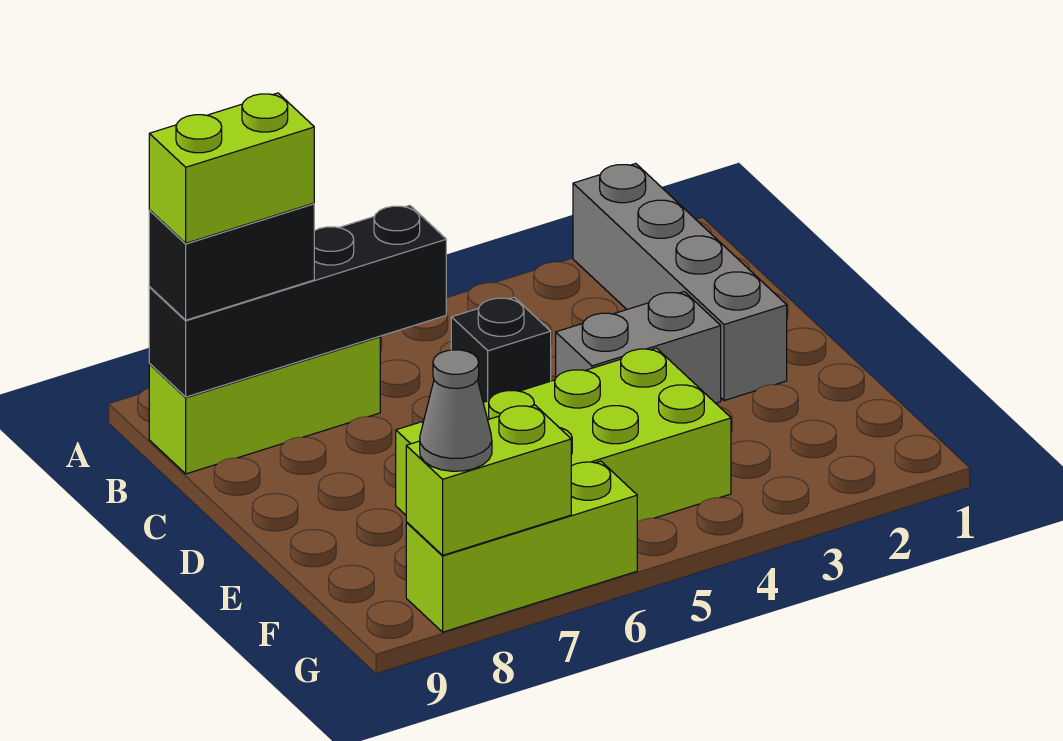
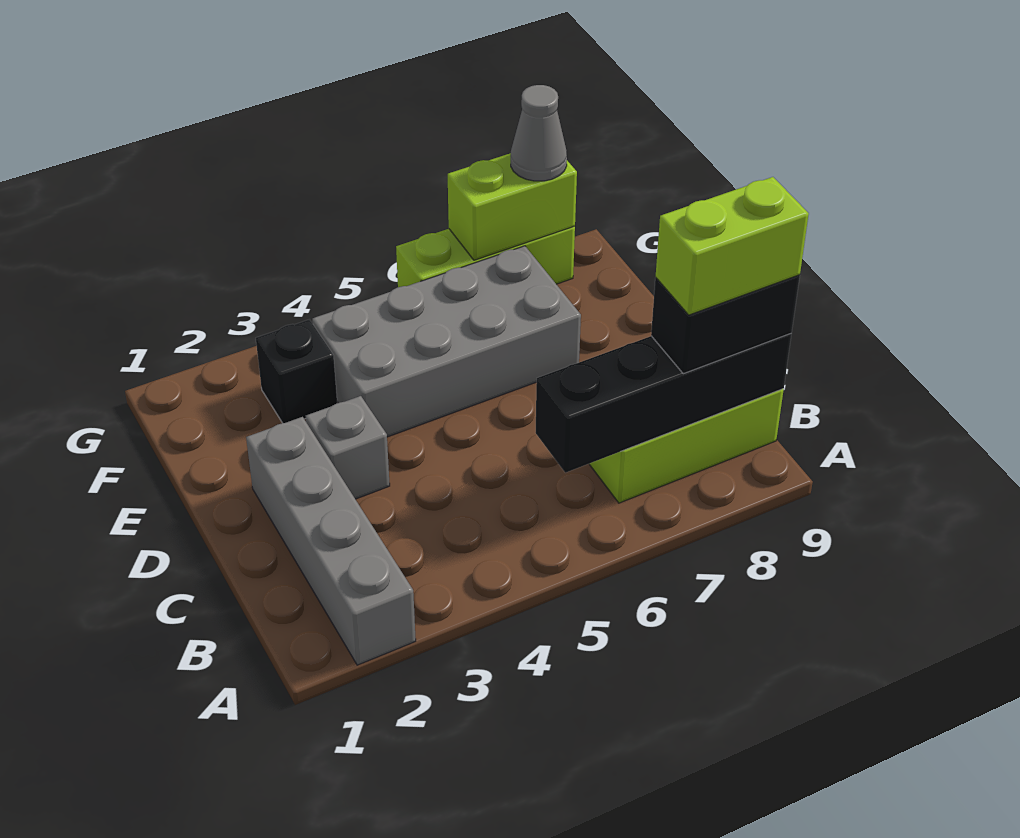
black brick C5 level 1 -> black brick F3 level 1
grey brick D3:D4 level 1 -> grey brick D3 level 1
lime brick E4:F7 level 1 -> grey brick E4:F7 level 1

